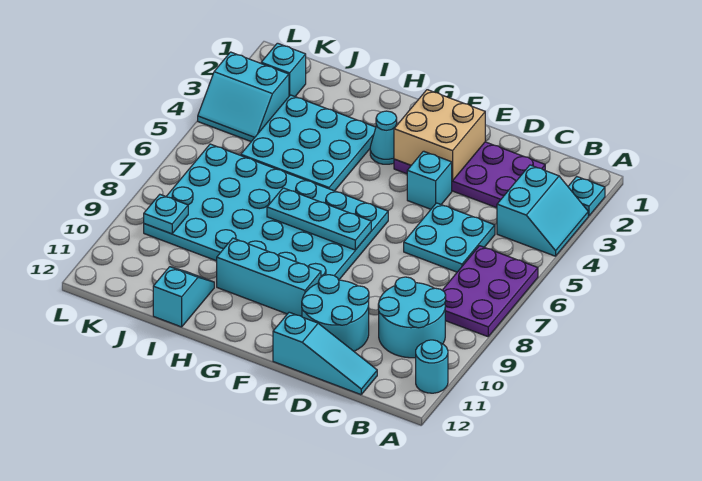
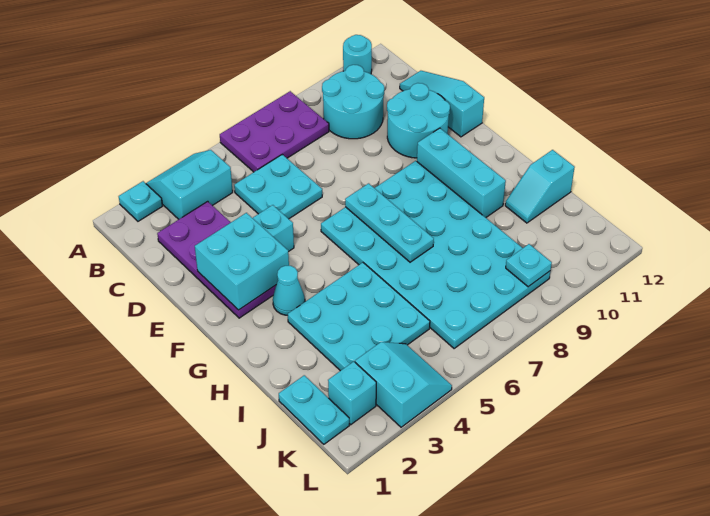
tan brick E2:F3 level 2 -> cyan brick E2:F3 level 2
none -> cyan plate J1:K1 level 1

